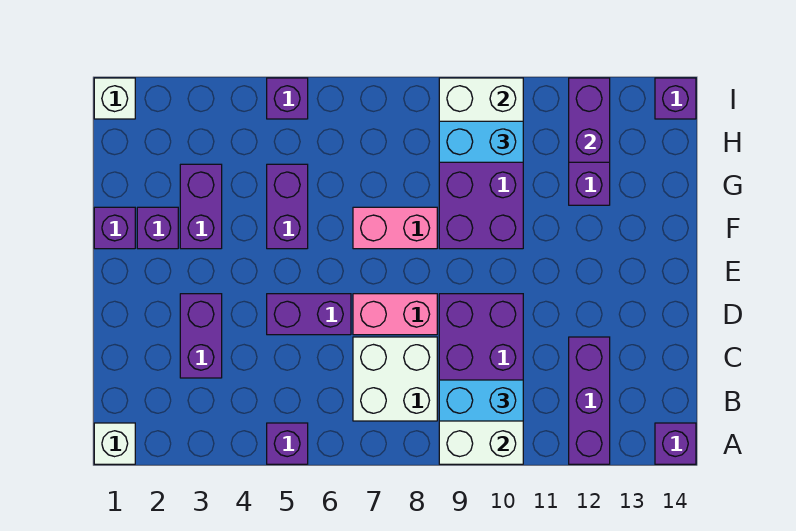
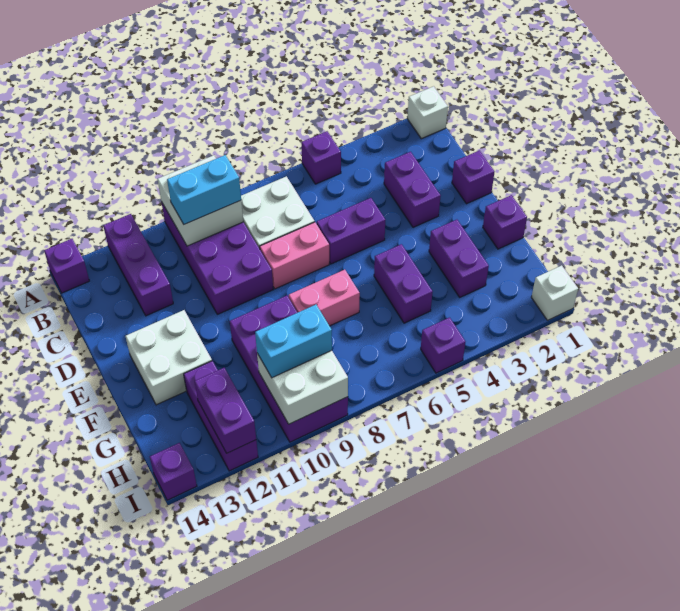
none -> white brick E12:F13 level 1
purple brick F2 level 1 -> purple brick D1 level 1

